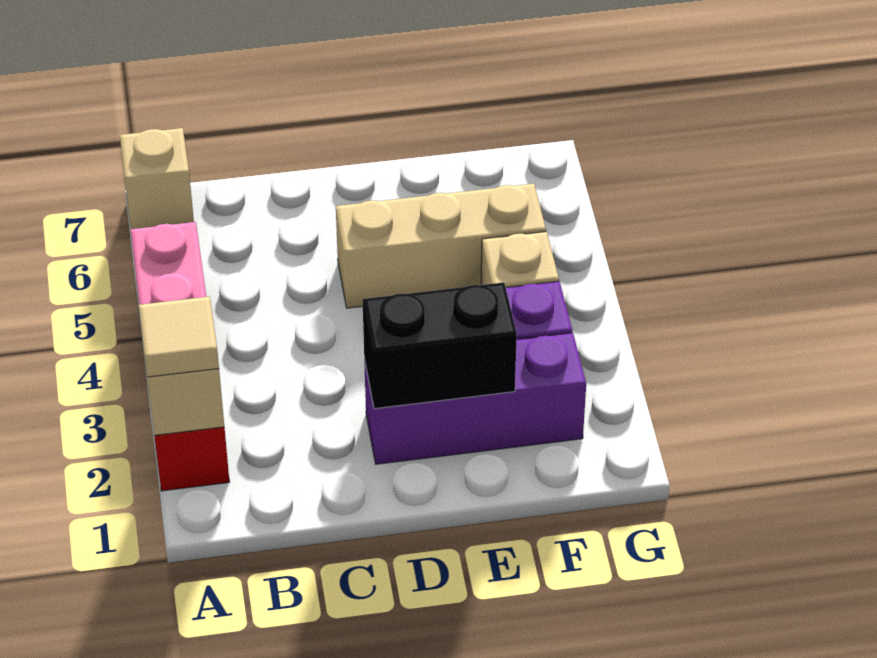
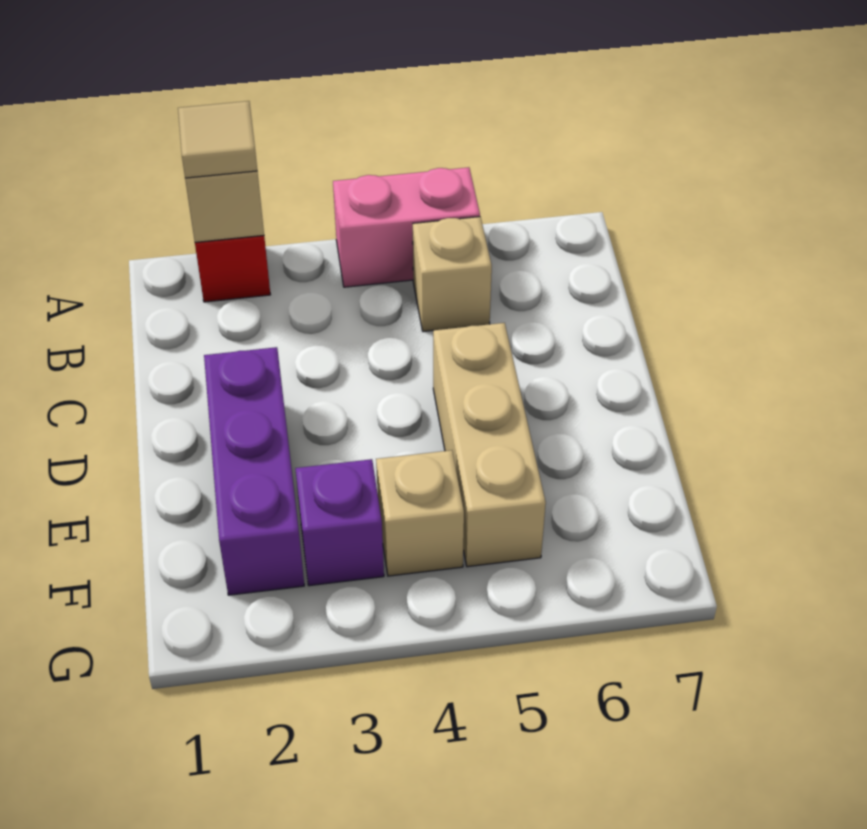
tan brick A7 level 1 -> tan brick B5 level 1
black brick D2:E2 level 2 -> none

